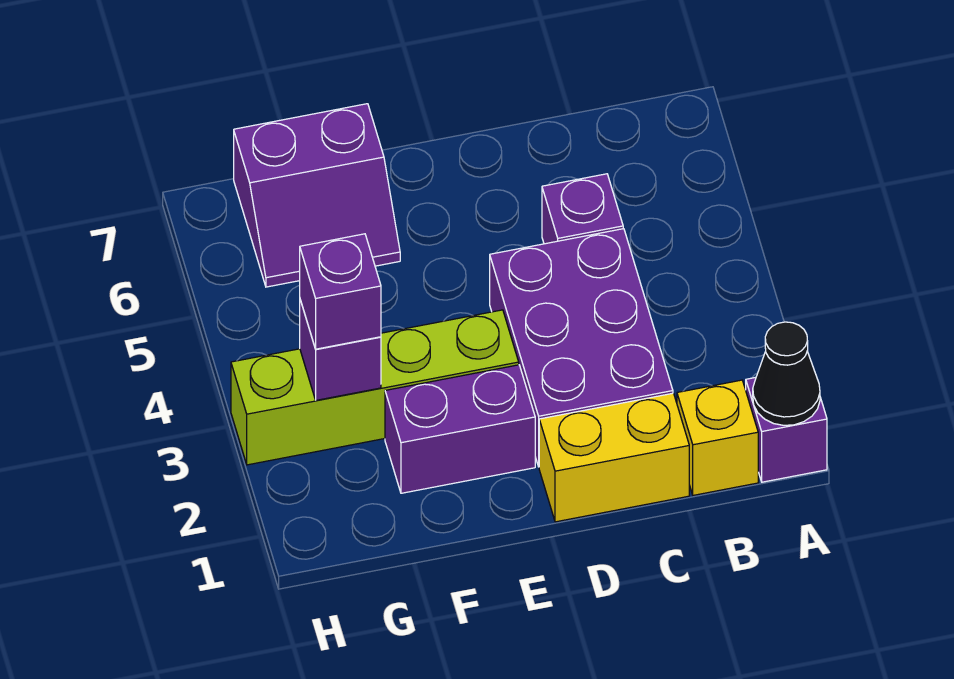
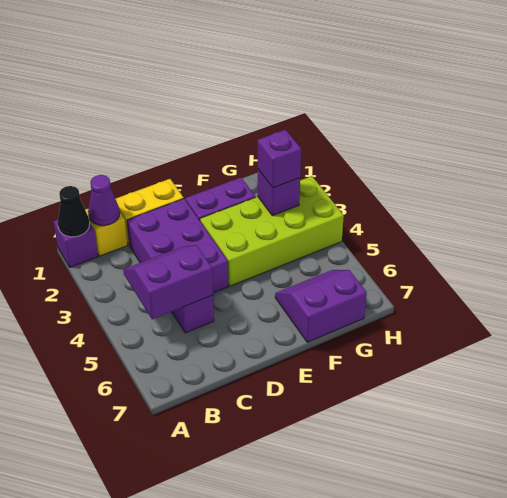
none -> purple cone B1 level 2
none -> purple slope B4:C5 level 2 top 5
lime brick E3:H3 level 1 -> lime brick E3:H4 level 1

